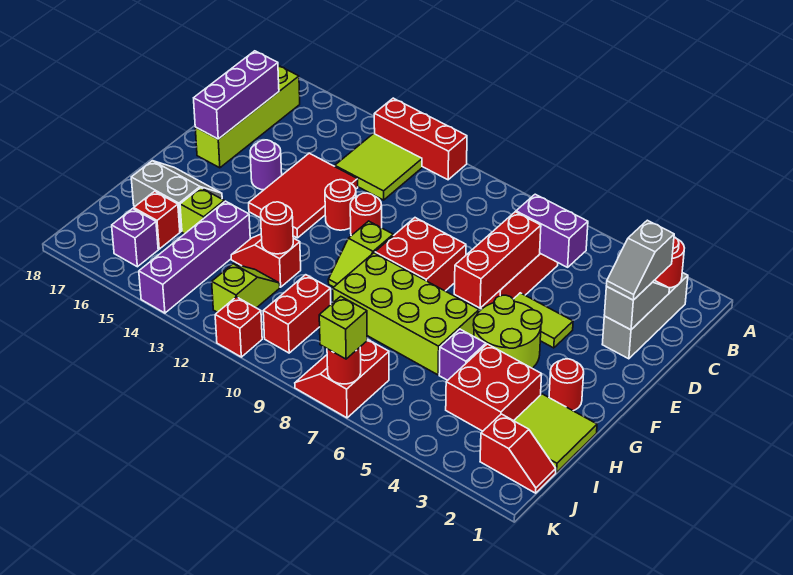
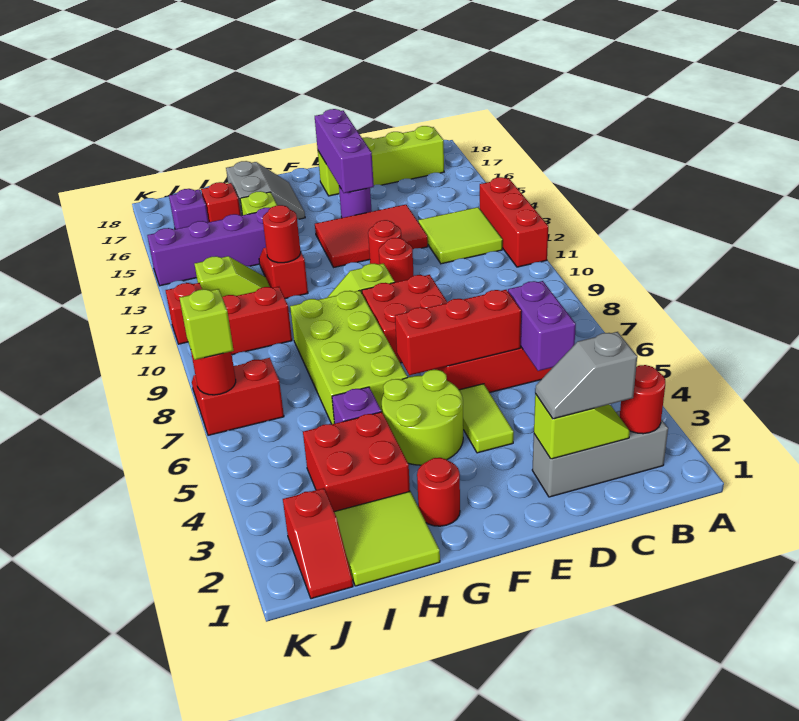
grey slope C2:D2 level 2 top D -> lime slope C2:D2 level 2 top D
purple brick C17:E17 level 2 -> purple brick E15:E17 level 2

